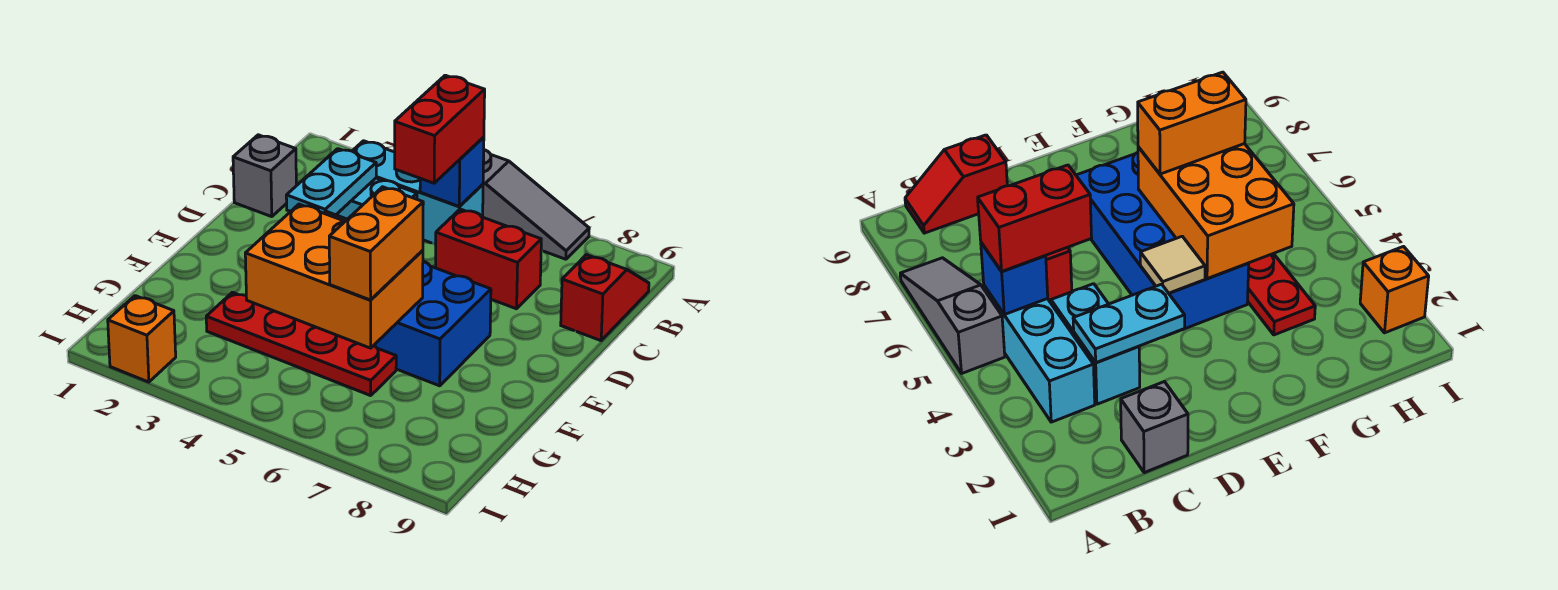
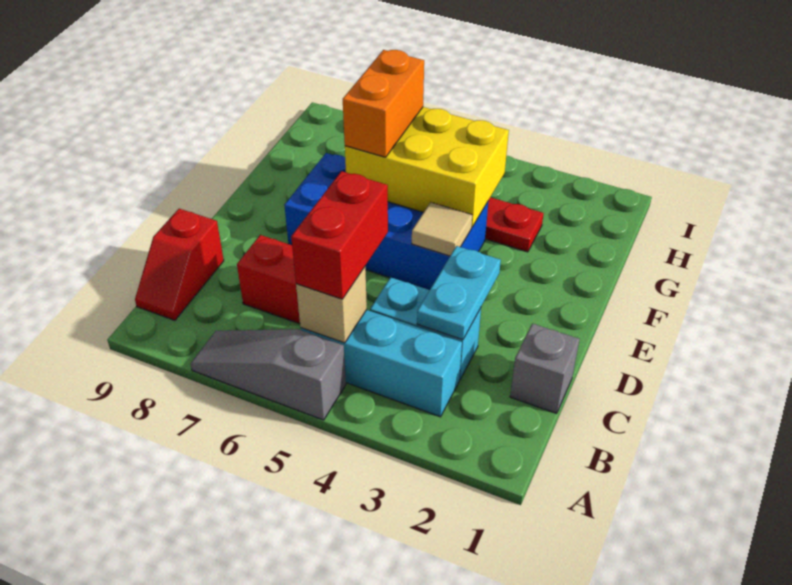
blue brick B5 level 2 -> tan brick B5 level 2
orange brick F4:G6 level 2 -> yellow brick F4:G6 level 2
orange brick I2 level 1 -> none

